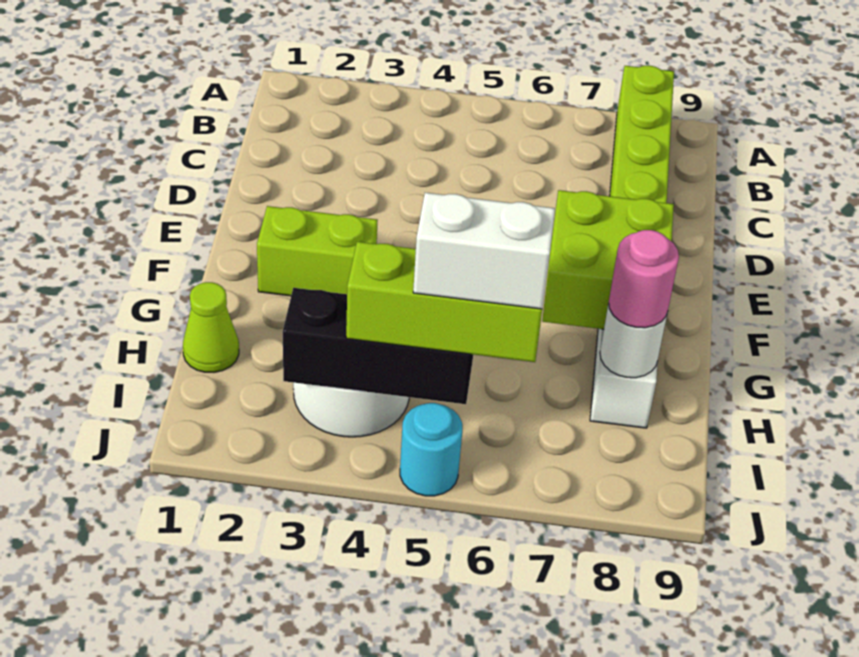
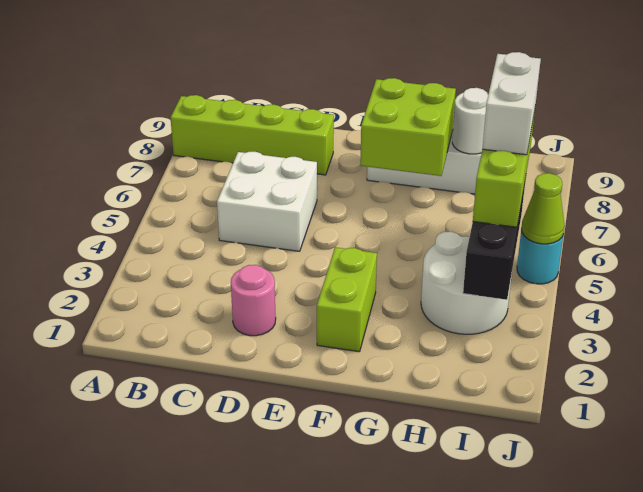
none -> white brick C5:D6 level 1
lime cone H1 level 1 -> lime cone J5 level 2
pink round brick H8 level 3 -> pink round brick D2 level 1

